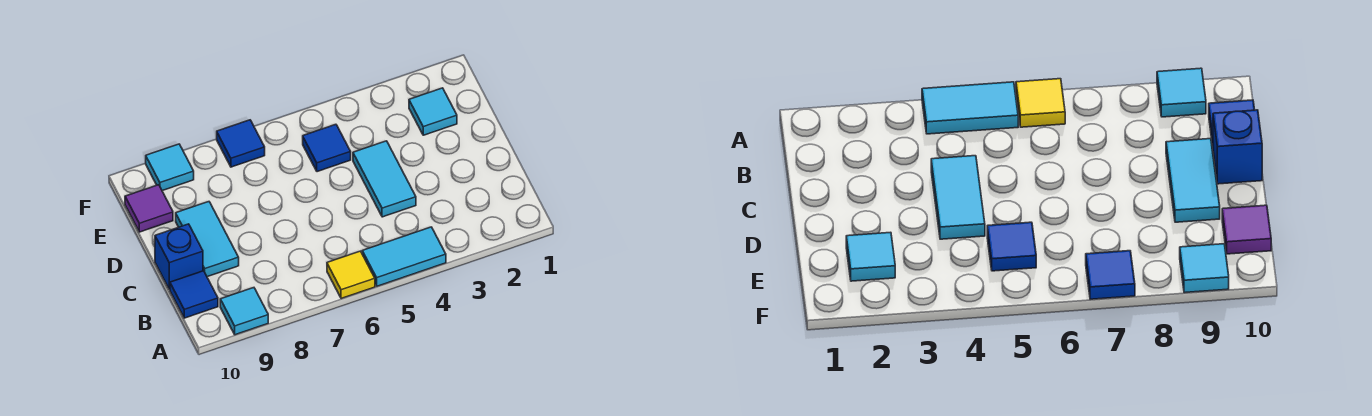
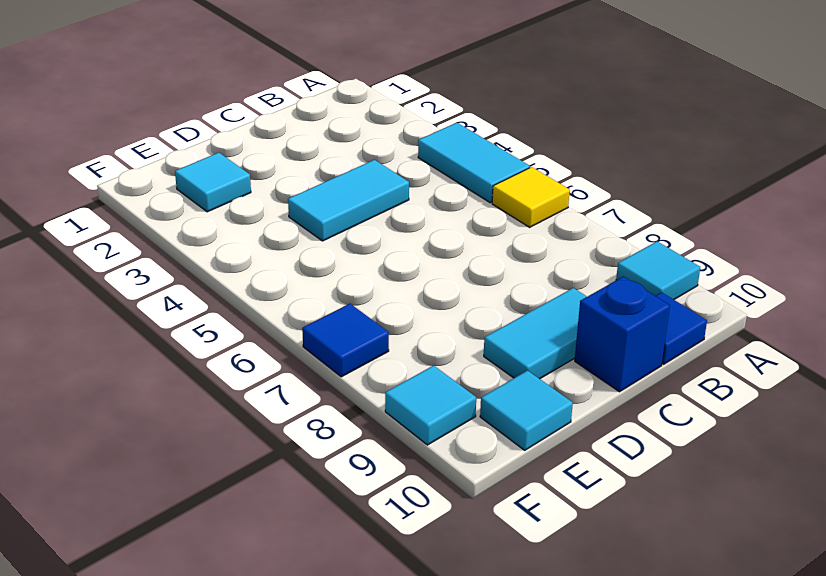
blue tile E5 level 1 -> none
purple tile E10 level 1 -> cyan tile E10 level 1

